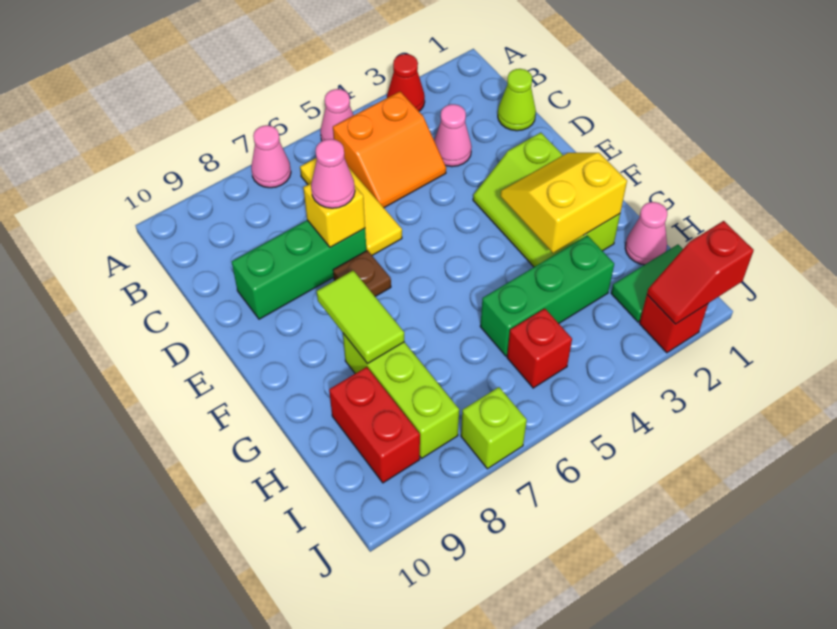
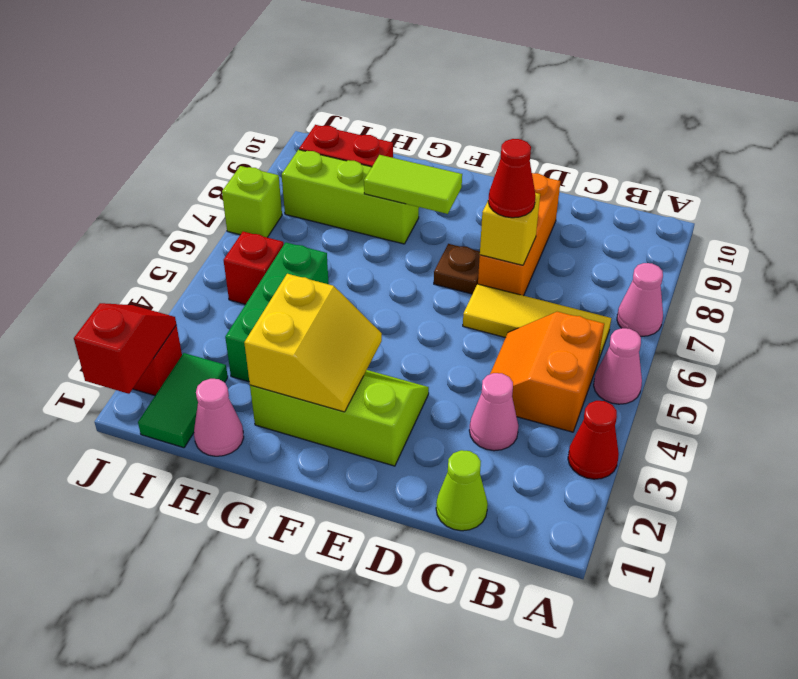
green brick D7:D9 level 1 -> orange brick D7:D9 level 1
pink cone D7 level 3 -> red cone D7 level 3

